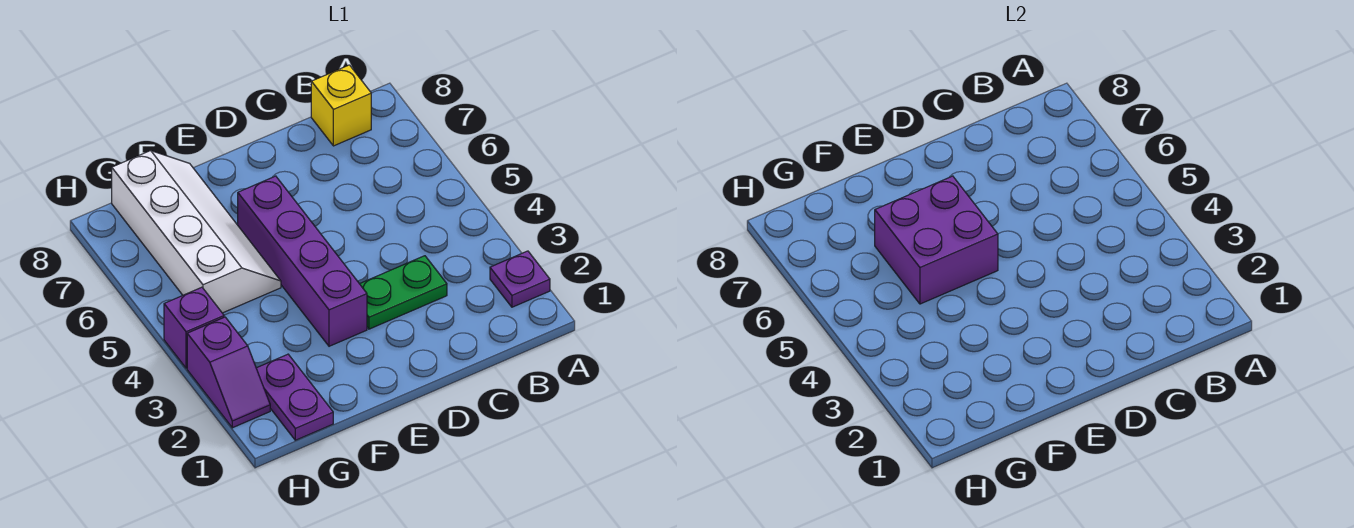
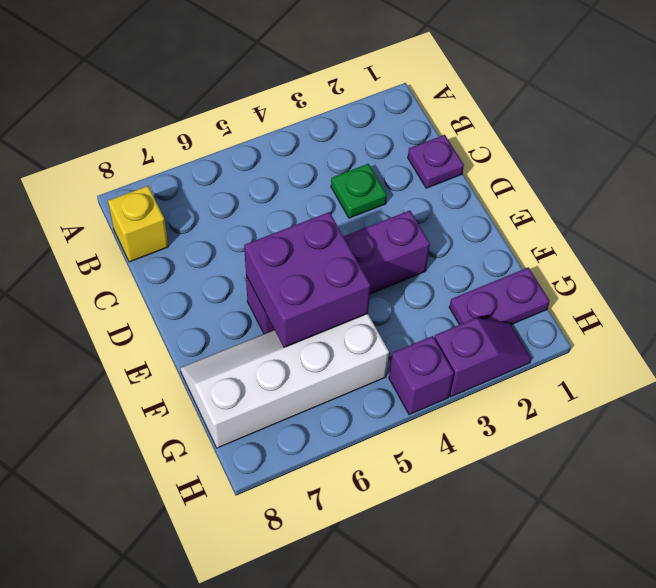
purple plate A2 level 1 -> purple plate C1 level 1
green plate C3:D3 level 1 -> green plate C3 level 1

